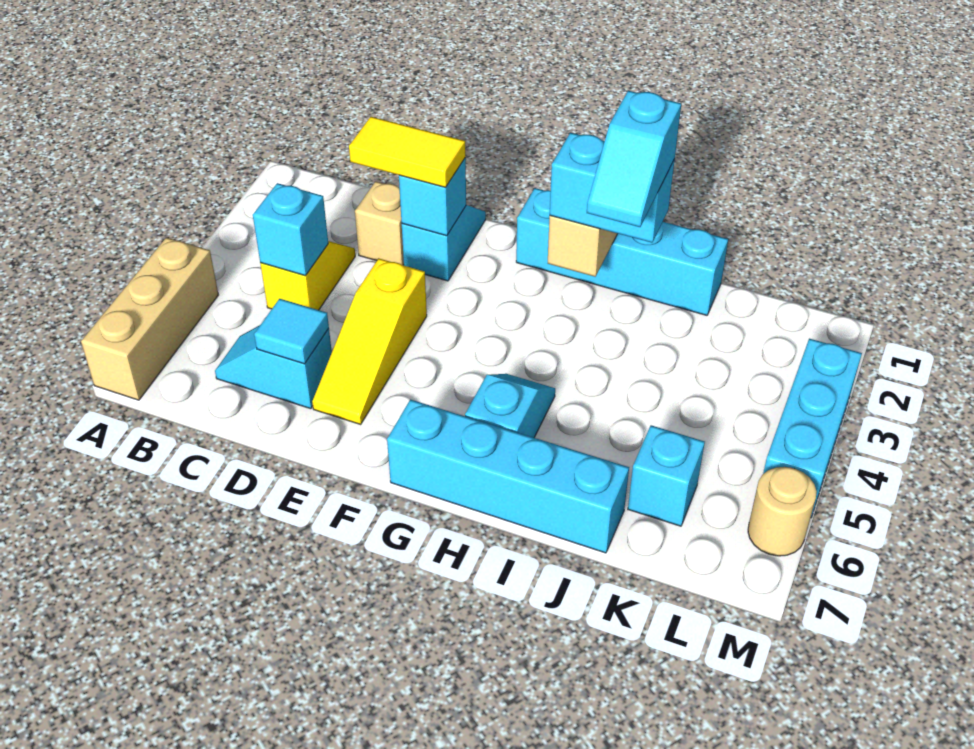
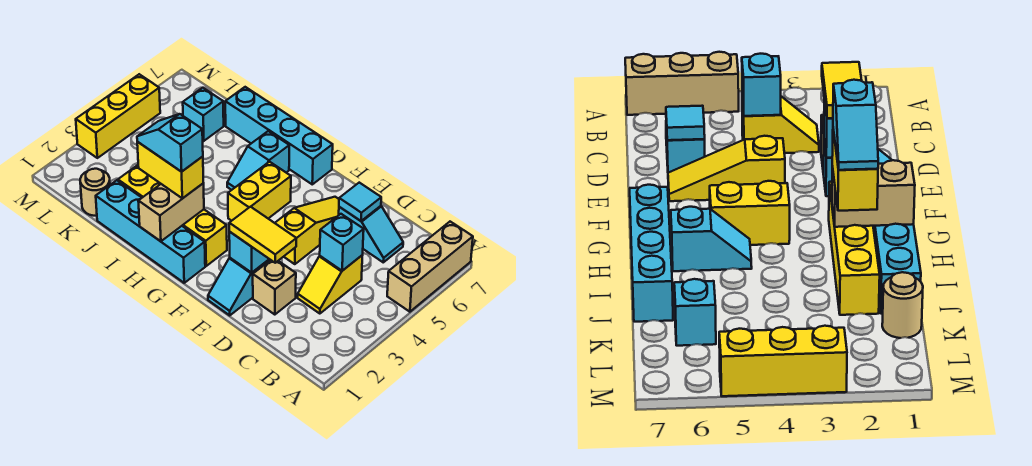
none -> yellow brick G2:J2 level 1
none -> yellow brick G4:G5 level 1
cyan brick H2:I2 level 3 -> yellow brick H2:I2 level 3
cyan slope I2:I3 level 4 top 2 -> cyan slope H2:I2 level 4 top H
cyan brick M3:M5 level 1 -> yellow brick M3:M5 level 1
tan round brick M6 level 1 -> tan round brick K1 level 1

